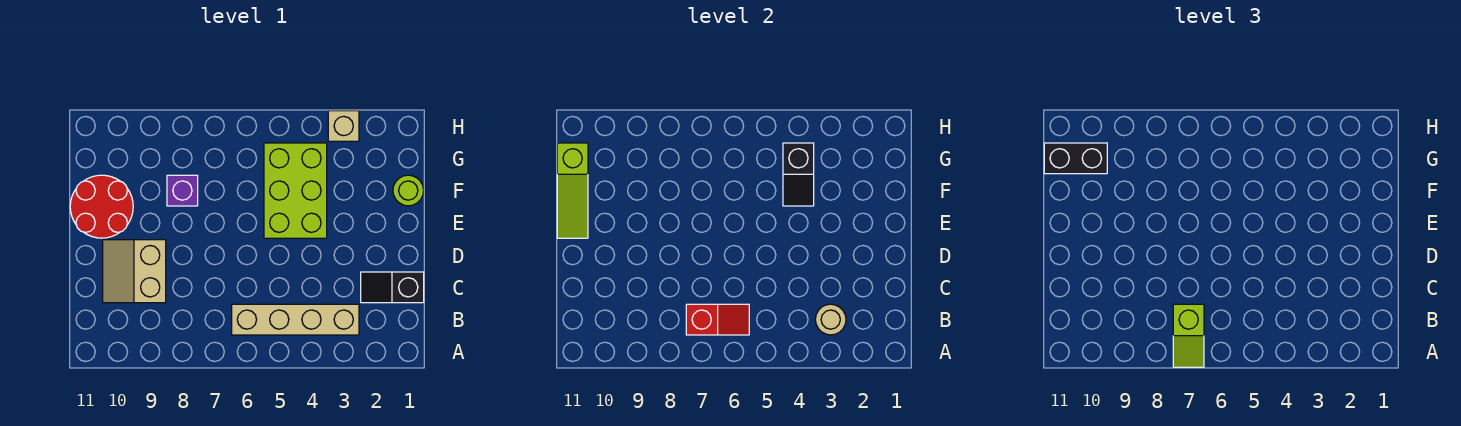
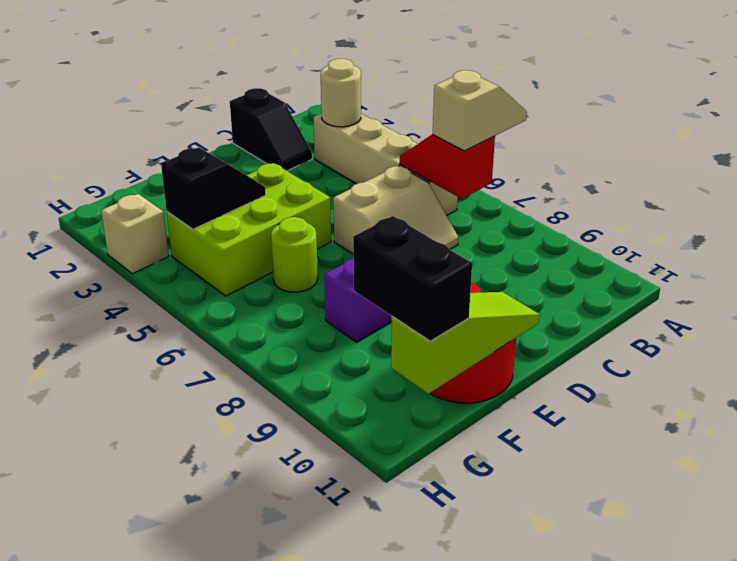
lime slope A7:B7 level 3 top B -> tan slope A7:B7 level 3 top B
tan slope C9:D10 level 1 top 9 -> tan slope C6:D7 level 1 top 6
lime round brick F1 level 1 -> lime round brick F6 level 1

